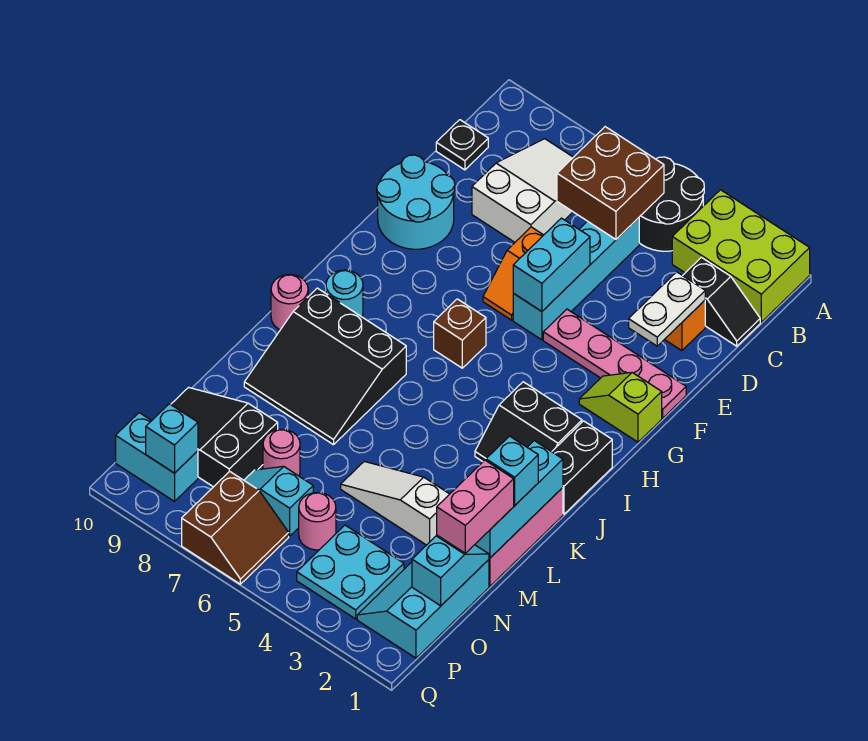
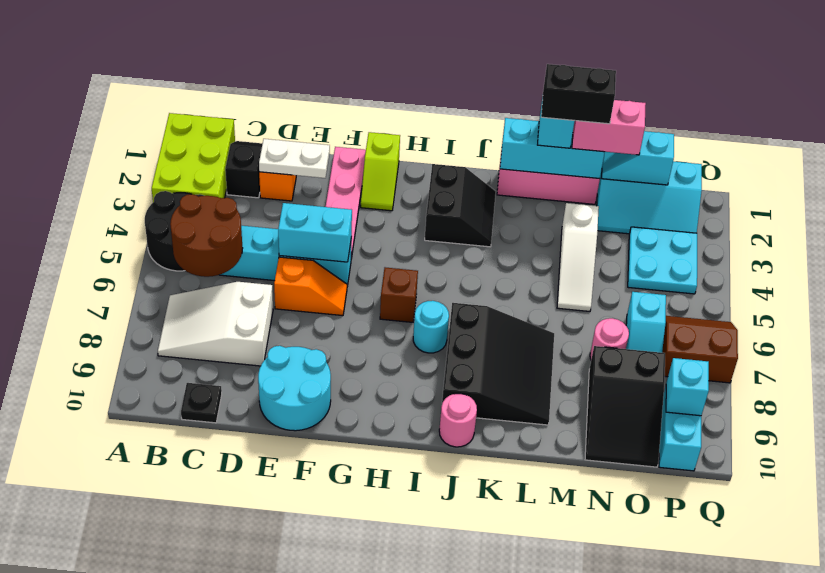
brown brick B5:C6 level 2 -> brown round brick B5:C6 level 2
black brick I1:J1 level 1 -> black brick L1:M1 level 4
cyan round brick I9 level 1 -> cyan round brick I7 level 1
pink round brick O5 level 1 -> none

